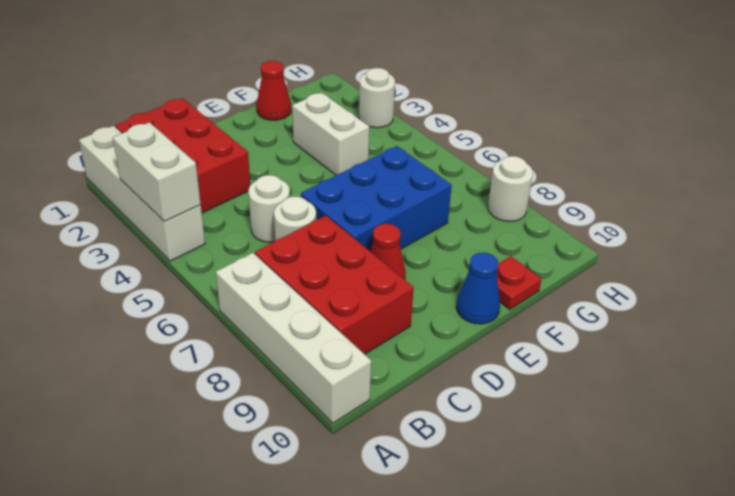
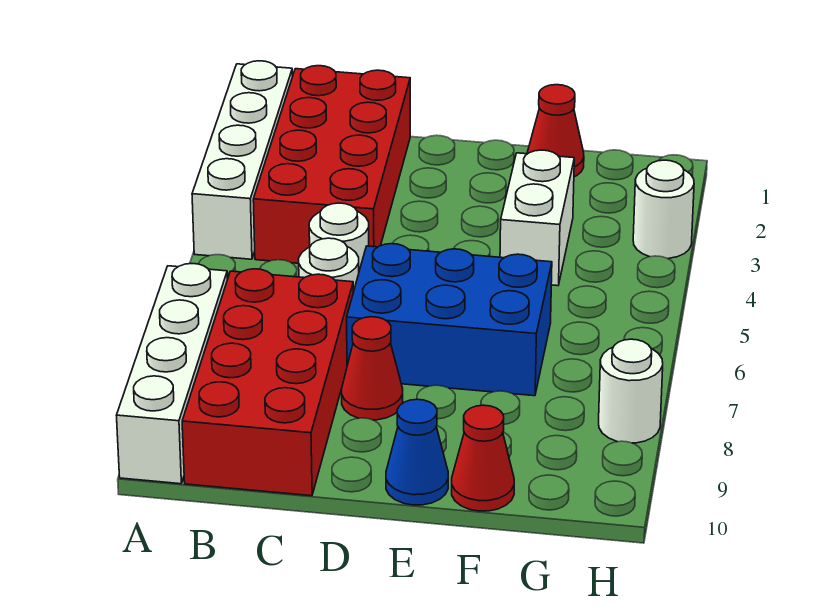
white brick A3:A4 level 2 -> none
red brick B1:C3 level 1 -> red brick B1:C4 level 1
red brick B7:C9 level 1 -> red brick B7:C10 level 1
red plate F10 level 1 -> red cone F10 level 1

